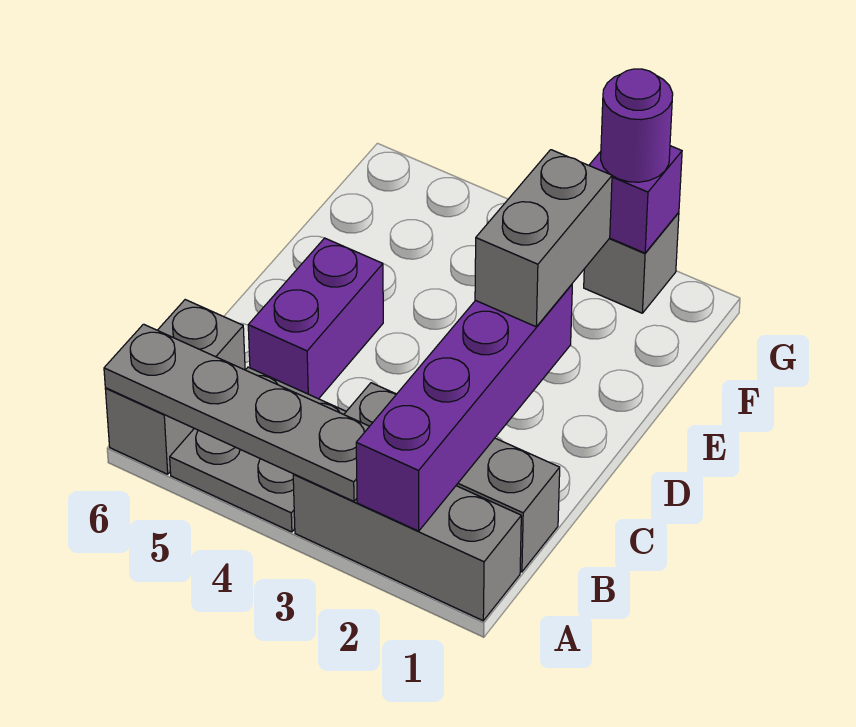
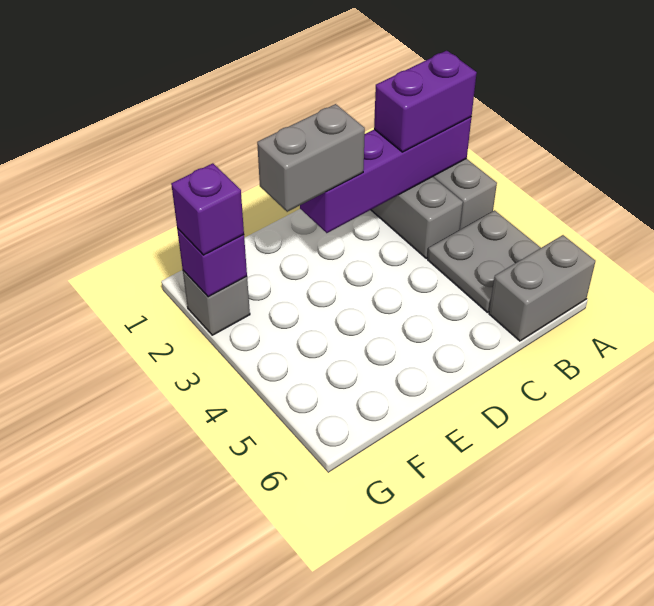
grey plate A3:A6 level 2 -> none
purple brick C5:D5 level 1 -> purple brick A2:B2 level 3
purple round brick G2 level 3 -> purple brick G2 level 3

